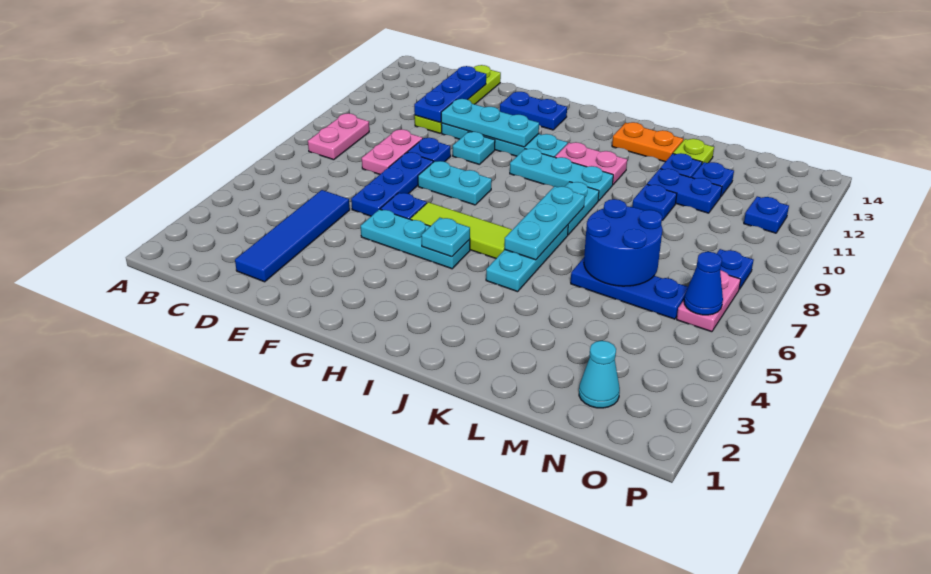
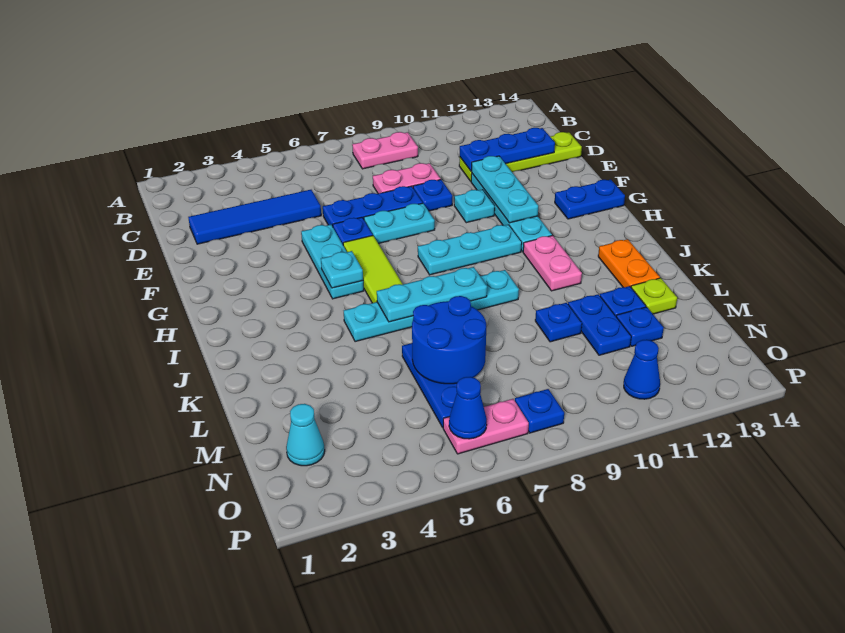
cyan plate F8:G8 level 1 -> cyan plate F7:F8 level 1
blue plate F13:G13 level 1 -> blue plate G13:G14 level 1
cyan plate H10:J10 level 1 -> cyan plate H8:H10 level 1
blue plate O11 level 1 -> blue cone O11 level 1

